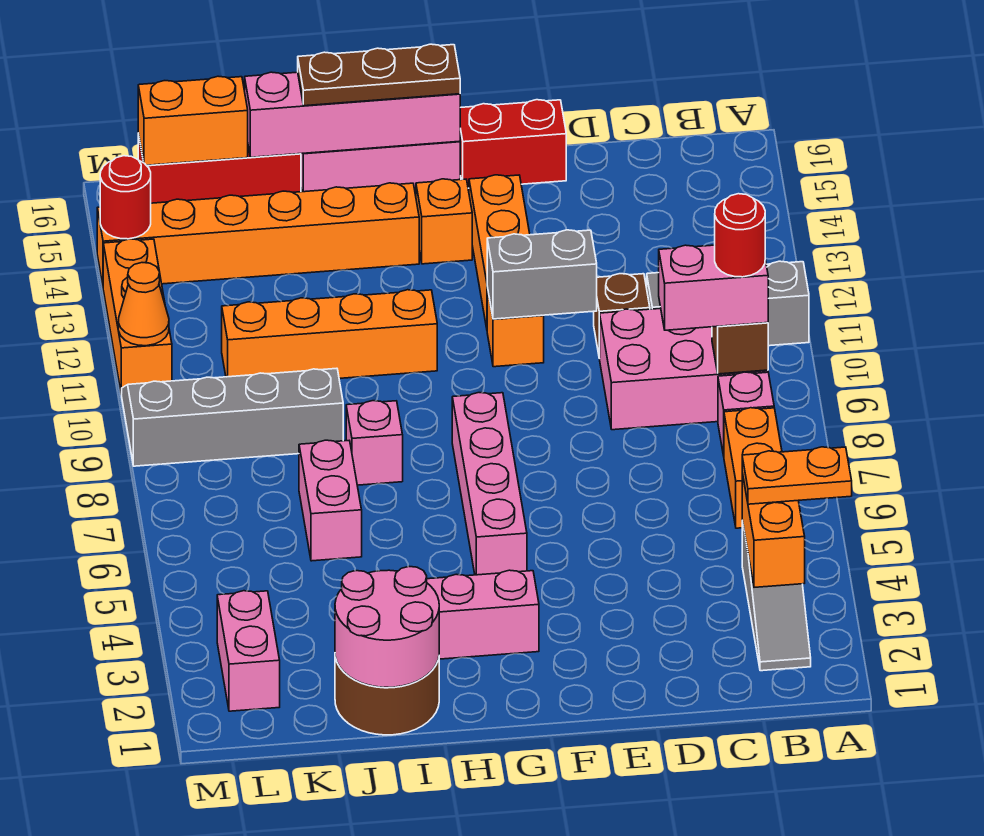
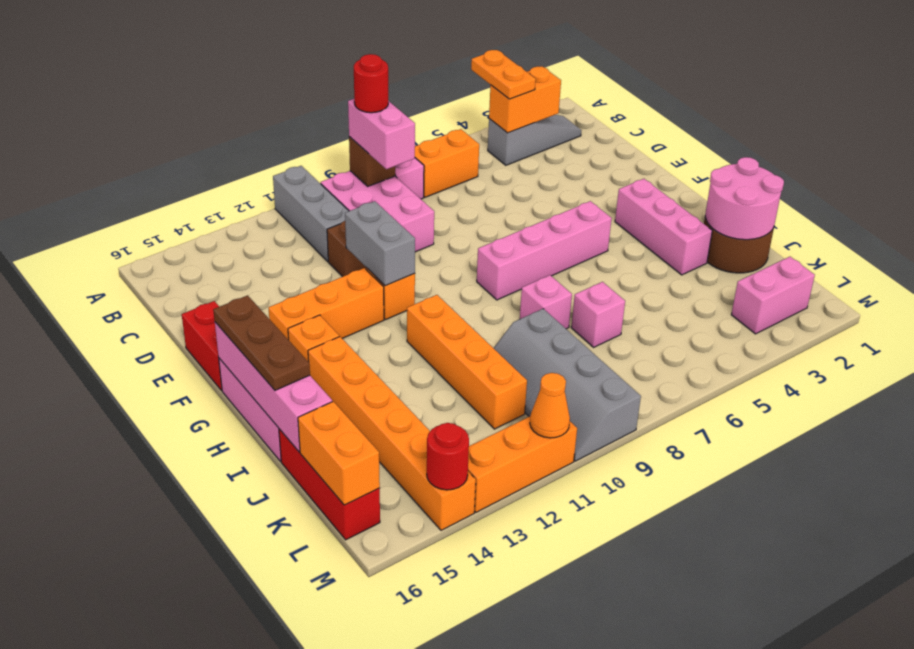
pink brick J6:J7 level 1 -> pink brick J7 level 1

